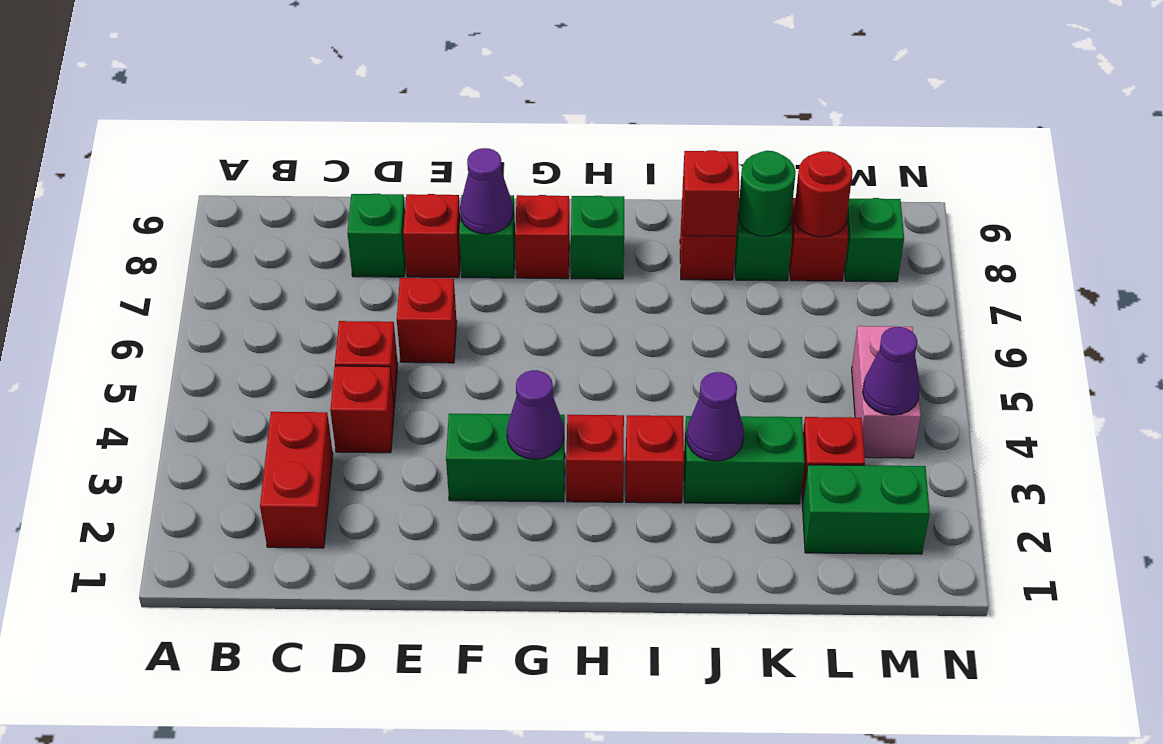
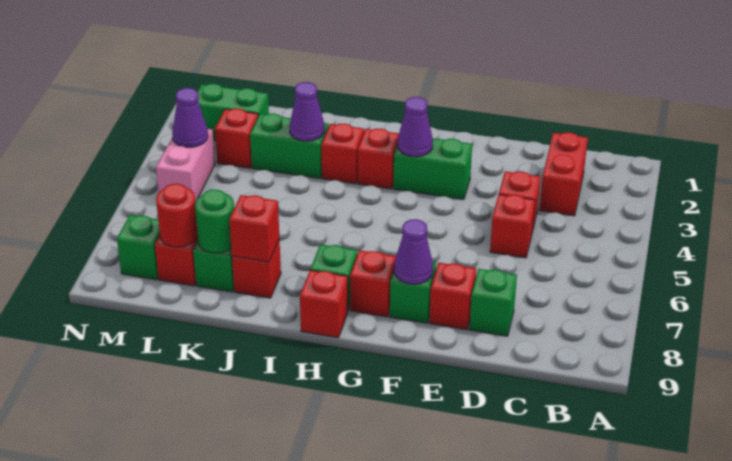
red brick E6 level 1 -> red brick H9 level 1

